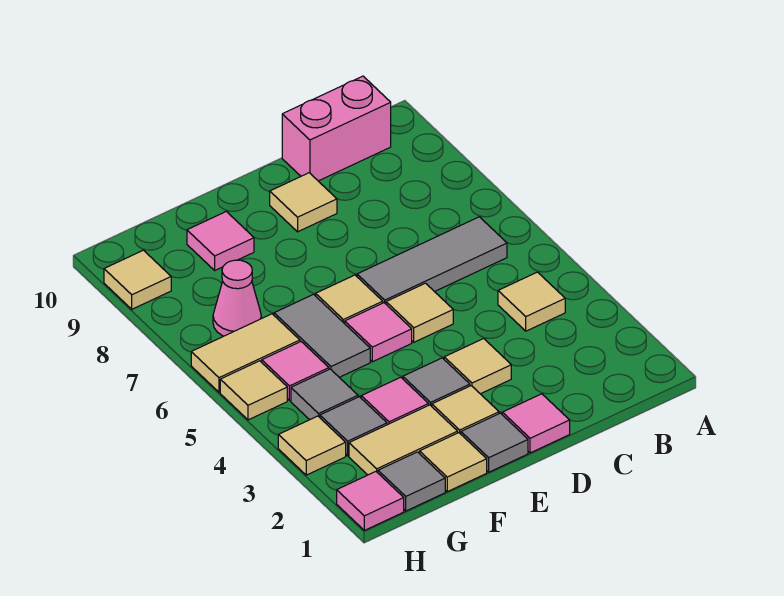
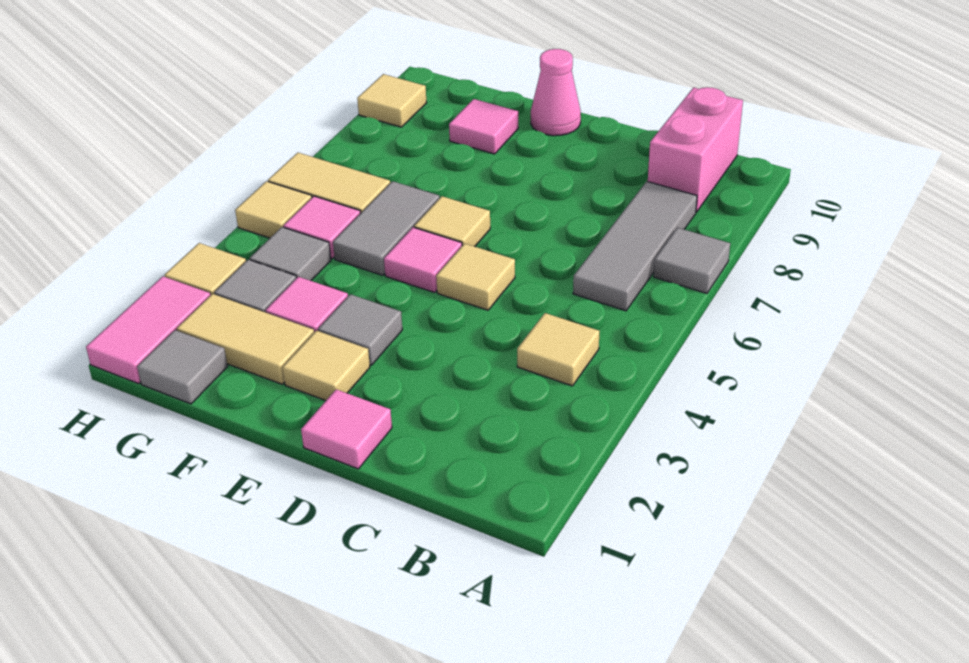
grey tile B6:D6 level 1 -> grey tile B6:B8 level 1
pink brick B10:C10 level 1 -> pink brick B9:B10 level 1
tan tile D3 level 1 -> none
tan tile D9 level 1 -> none
grey tile E1 level 1 -> grey tile A7 level 1
tan tile F1 level 1 -> none
pink cone G7 level 1 -> pink cone E10 level 1
pink tile H1 level 1 -> pink tile H1:H2 level 1

